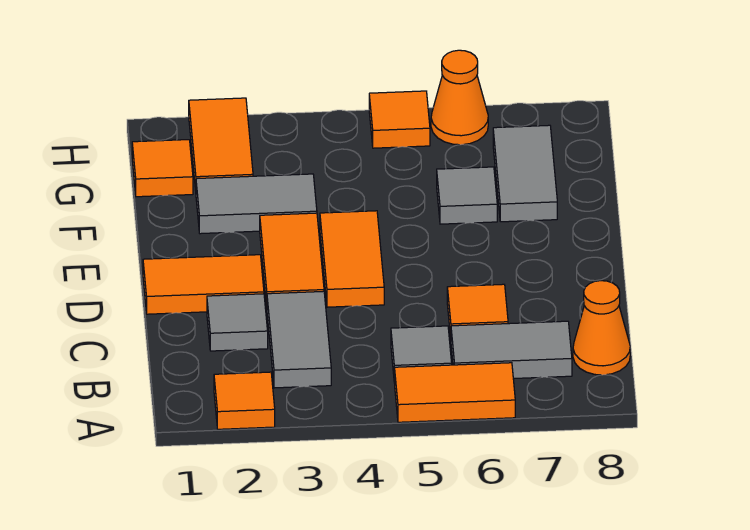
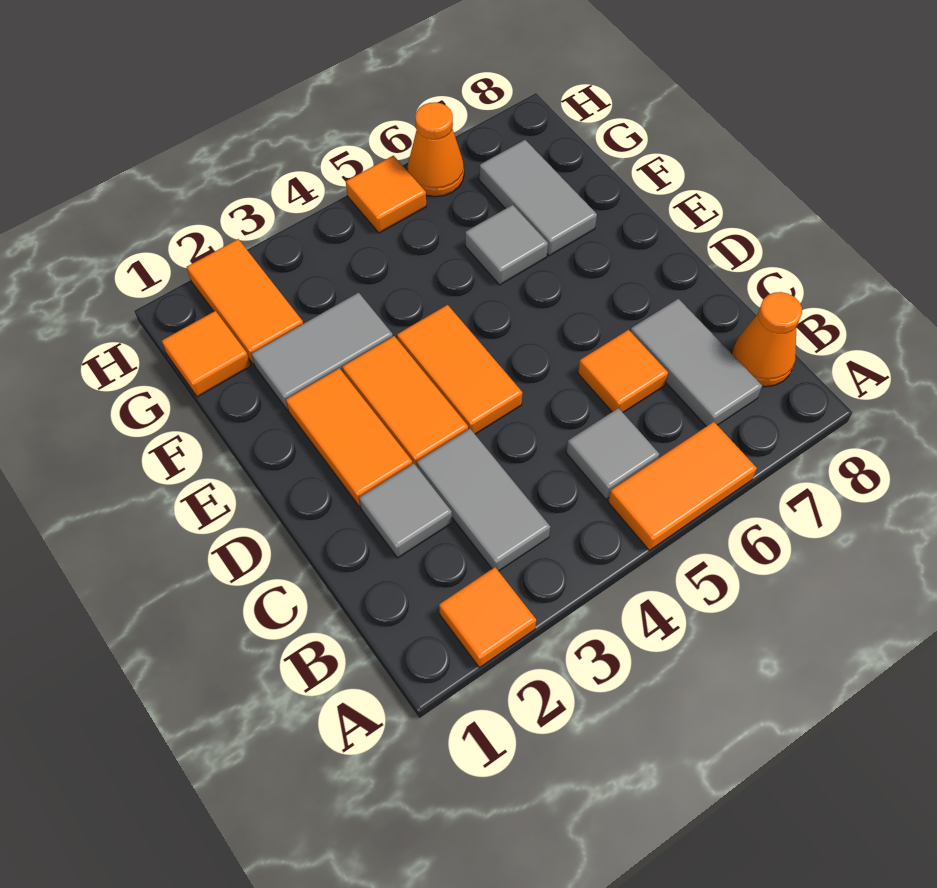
grey tile B6:B7 level 1 -> grey tile B7:C7 level 1
orange tile D1:D2 level 1 -> orange tile D2:E2 level 1

